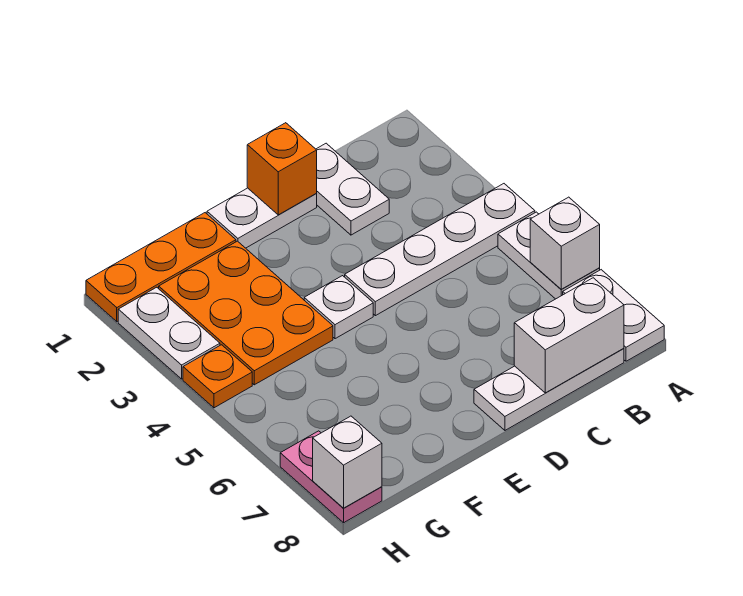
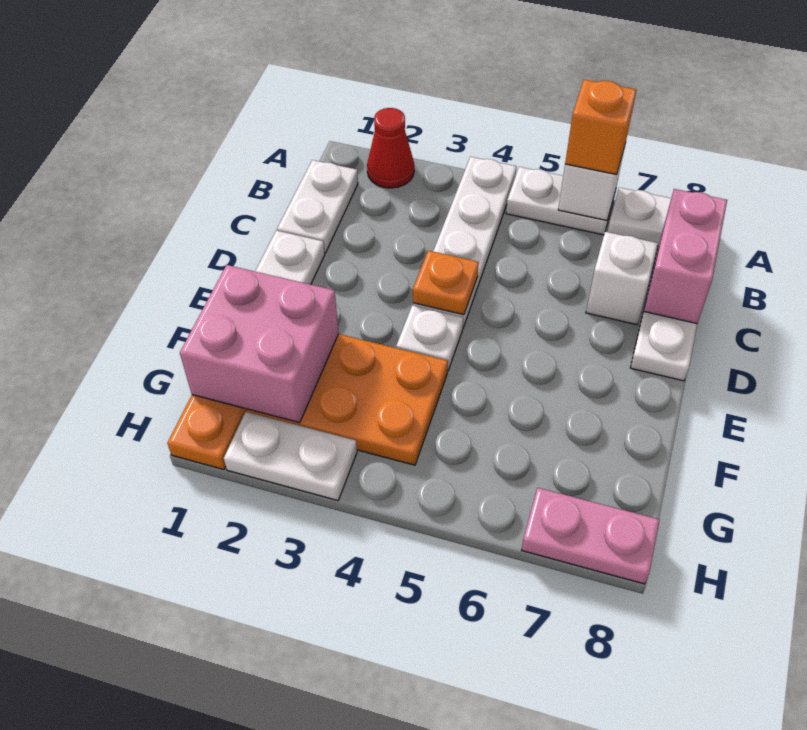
none -> red cone A2 level 1
white brick B8:C8 level 2 -> pink brick B8:C8 level 2
white plate C1:C2 level 1 -> white plate B1:C1 level 1
orange brick D1 level 2 -> orange brick A6 level 3
none -> pink brick F1:G2 level 2
orange plate H4 level 1 -> orange plate D4 level 2
white brick H8 level 2 -> white brick C7 level 1

